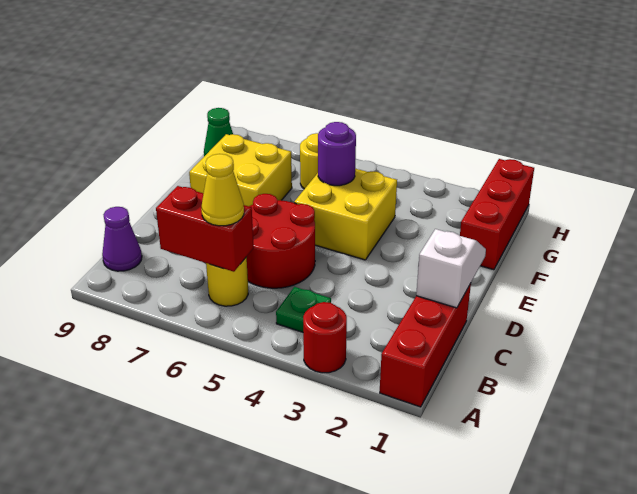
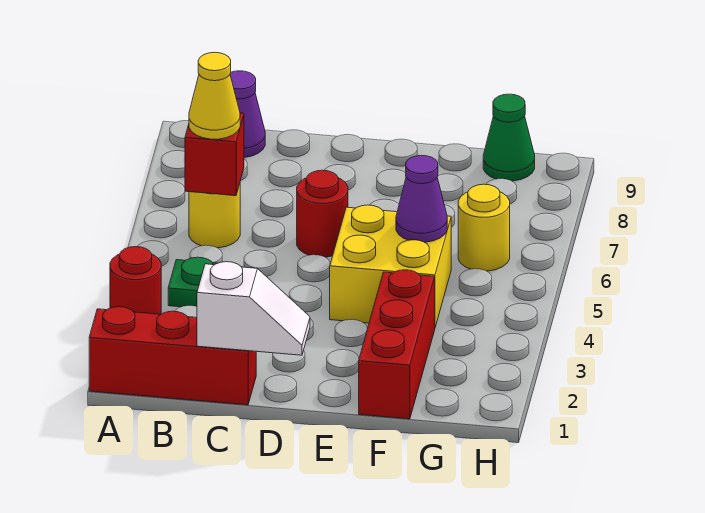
red brick B6:B7 level 2 -> red brick B6 level 2
red round brick C5:D6 level 1 -> red round brick D6 level 1
yellow brick E7:F8 level 1 -> none
red brick F1:H1 level 1 -> red brick F1:F3 level 1
purple round brick F5 level 2 -> purple cone F5 level 2

